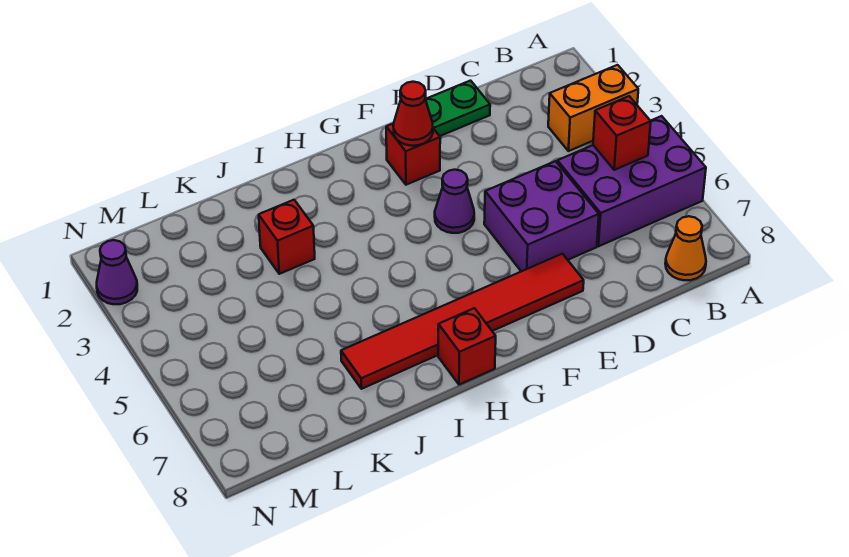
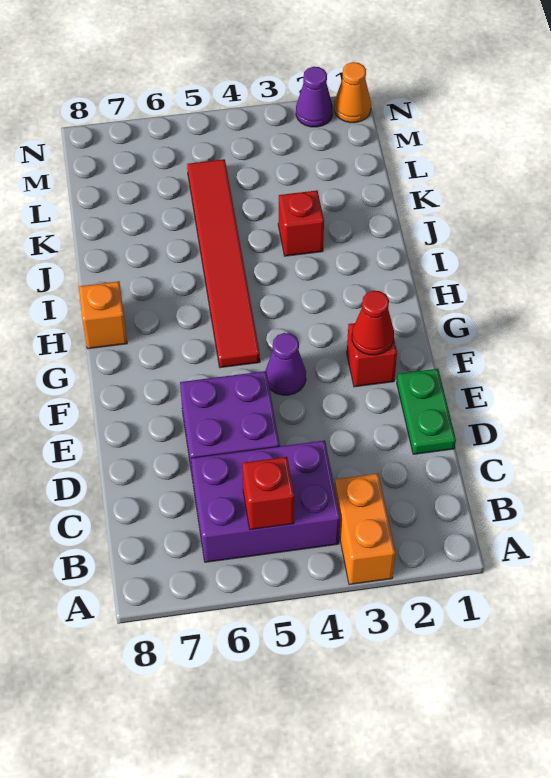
purple brick A5:C6 level 1 -> purple brick B4:C6 level 1
orange cone B8 level 1 -> orange cone N1 level 1
red tile E7:J7 level 1 -> red tile G5:L5 level 1
red brick H8 level 1 -> orange brick H8 level 1

